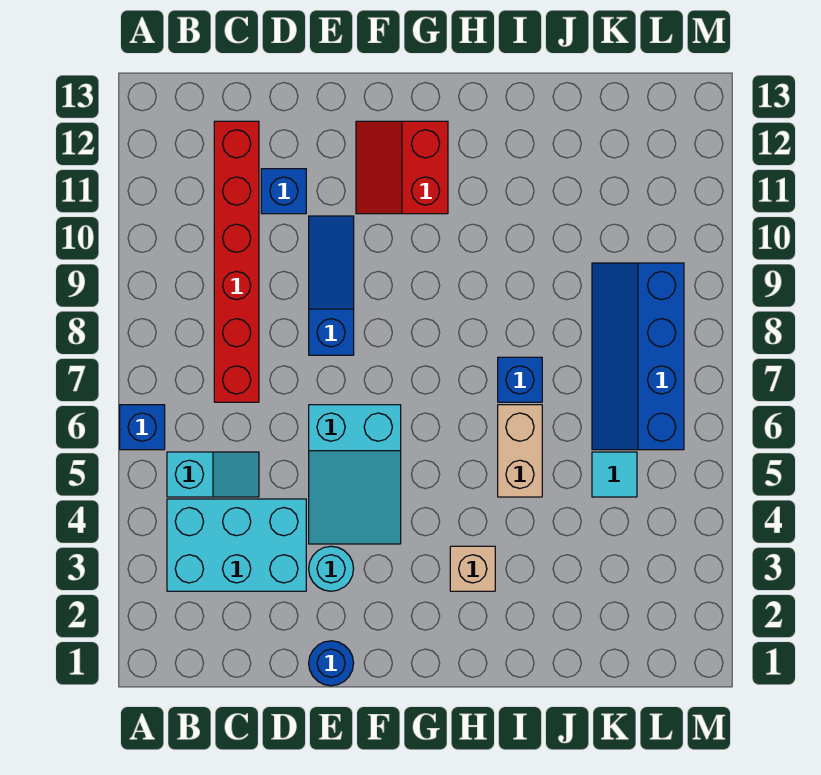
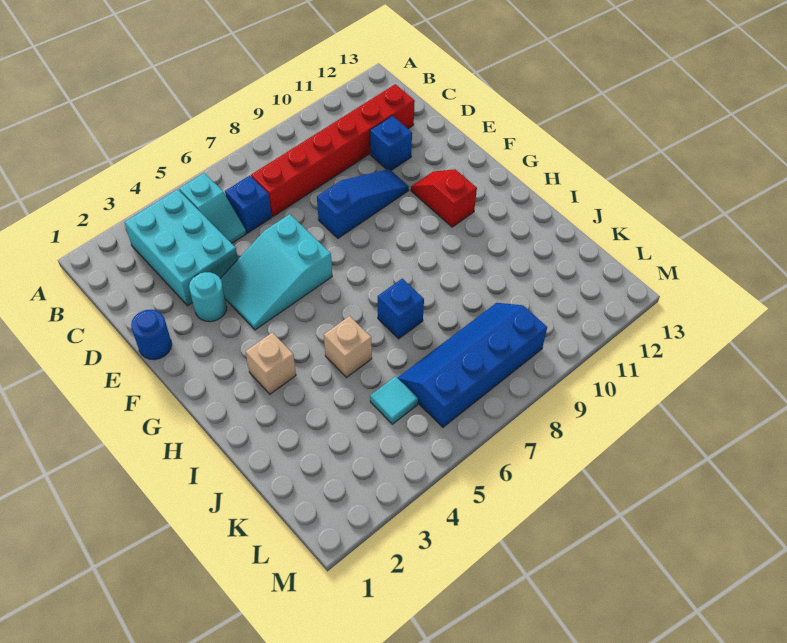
blue brick A6 level 1 -> blue brick C6 level 1
red slope F11:G12 level 1 top G -> red slope F11:G11 level 1 top G
tan brick I5:I6 level 1 -> tan brick I5 level 1

